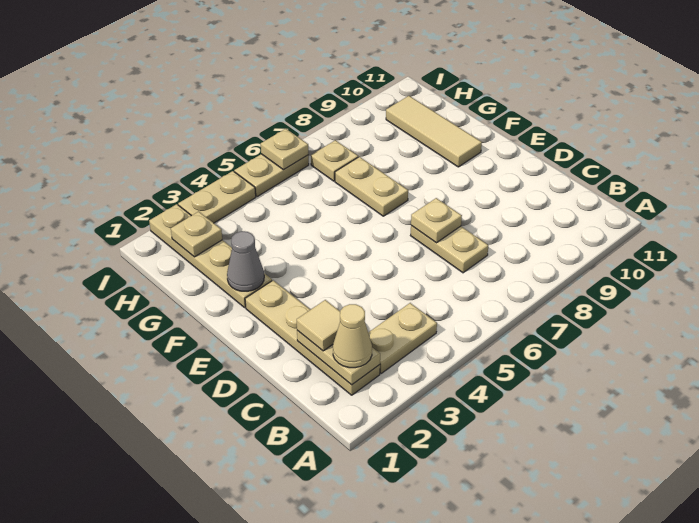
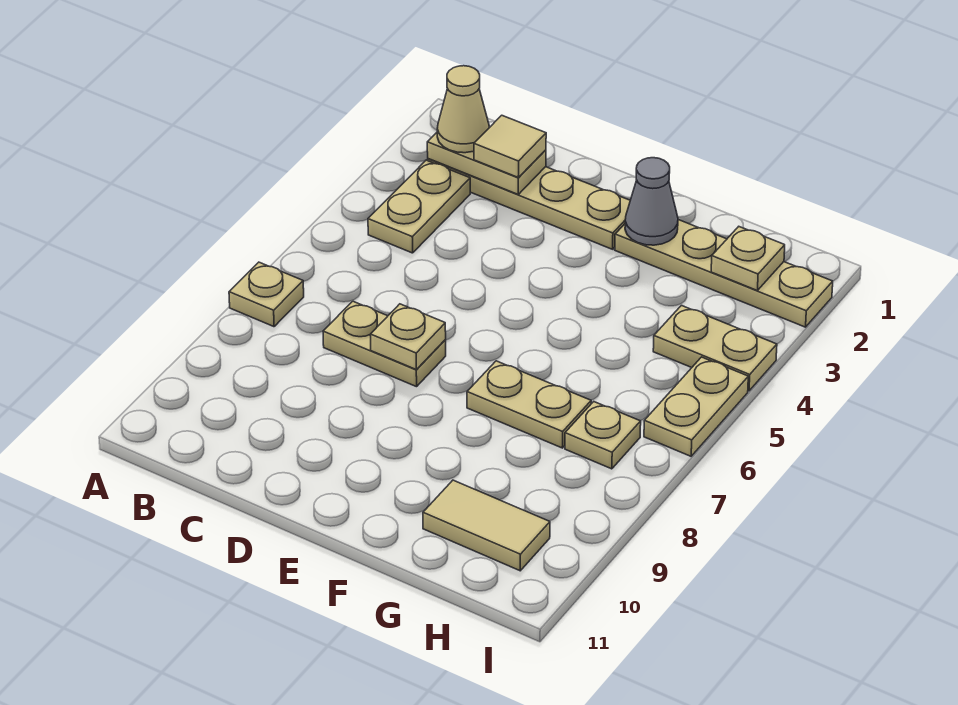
tan tile F10:H10 level 1 -> tan tile G10:H10 level 1
tan plate I3:I4 level 1 -> tan plate H4:I4 level 1
tan plate I6 level 2 -> tan plate A7 level 1

